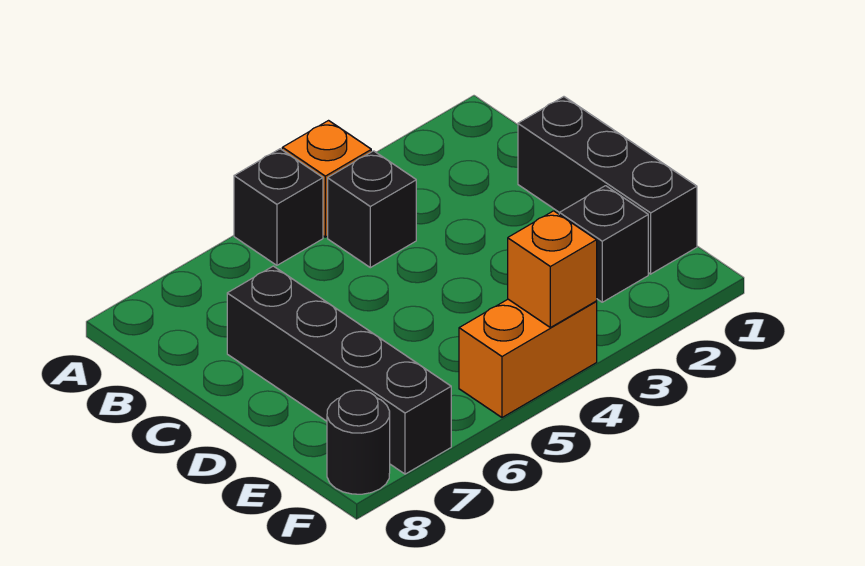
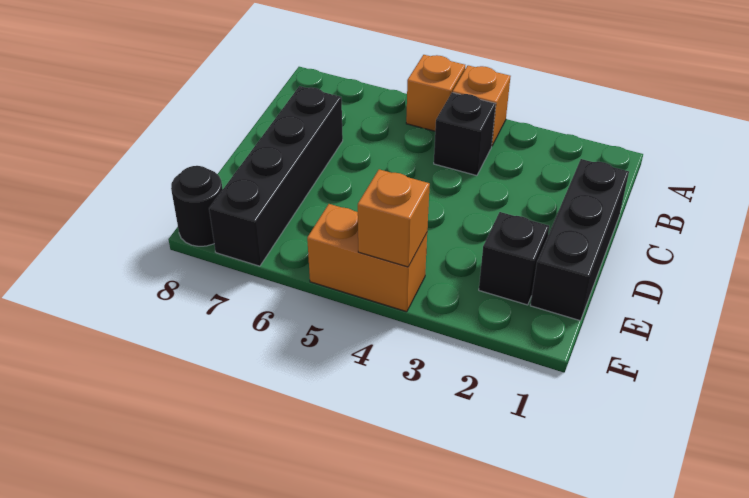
black brick A5 level 1 -> orange brick A5 level 1

